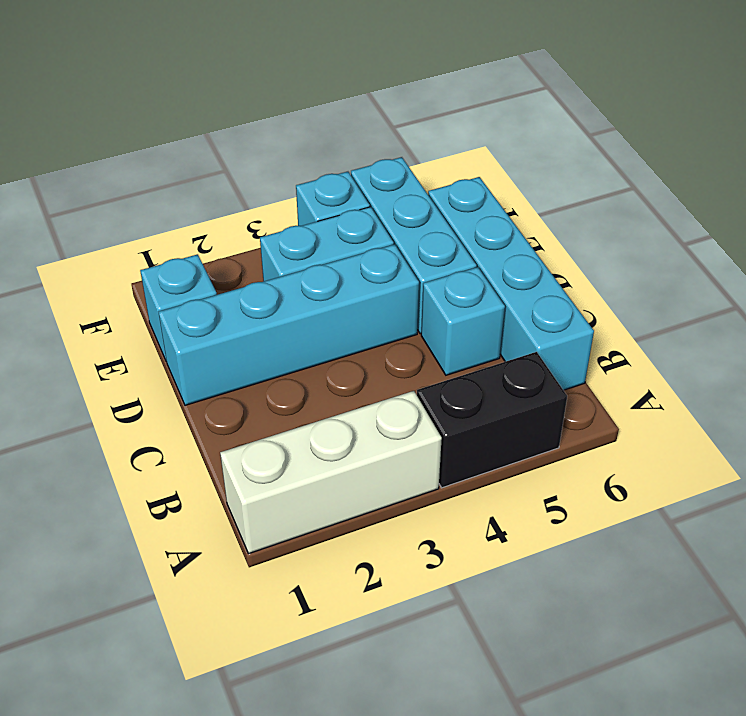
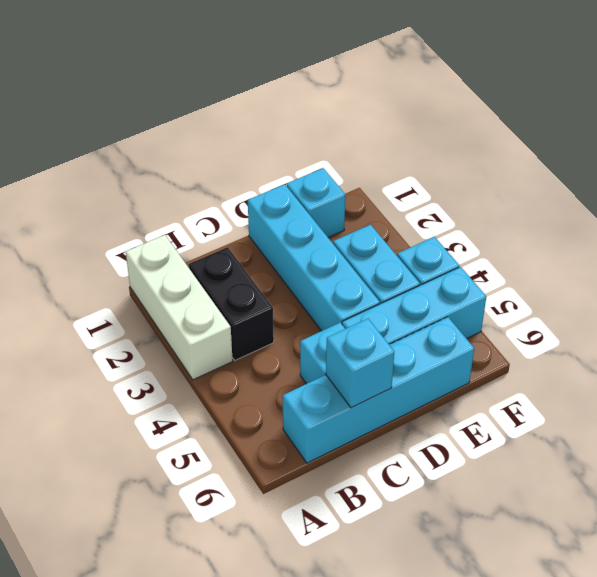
black brick A4:A5 level 1 -> black brick B2:B3 level 1
none -> cyan brick C6 level 2

